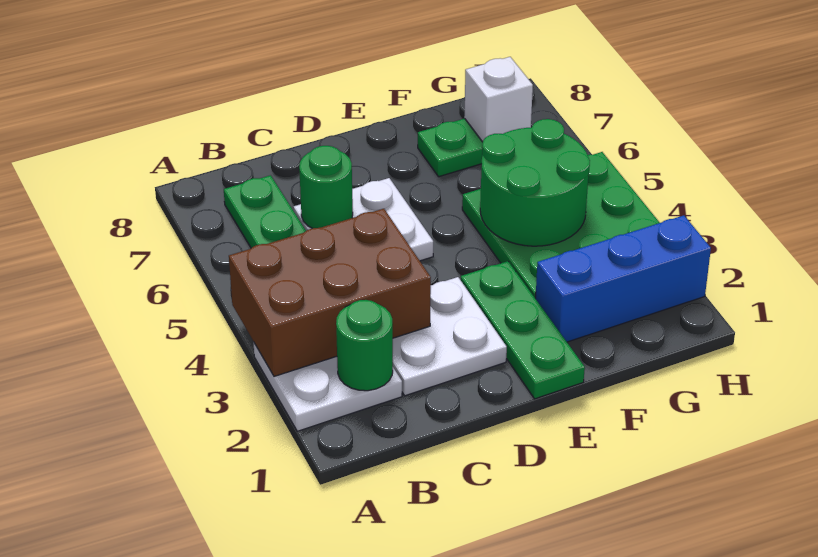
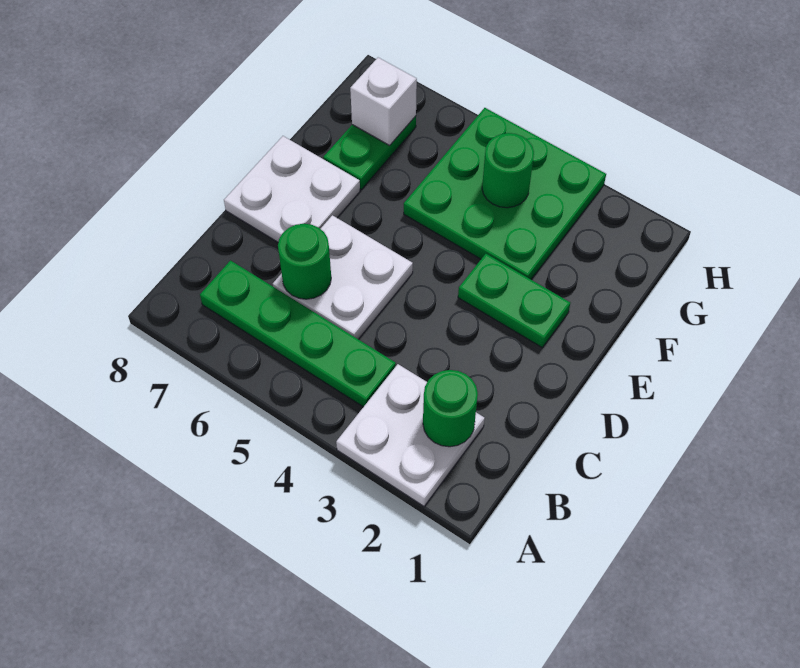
brown brick A3:C4 level 2 -> none
white plate C2:D3 level 1 -> white plate D7:E8 level 1
green plate E1:E3 level 1 -> green plate E2:E3 level 1
blue brick F2:H2 level 1 -> none
green round brick F4:G5 level 2 -> green round brick G4 level 2

